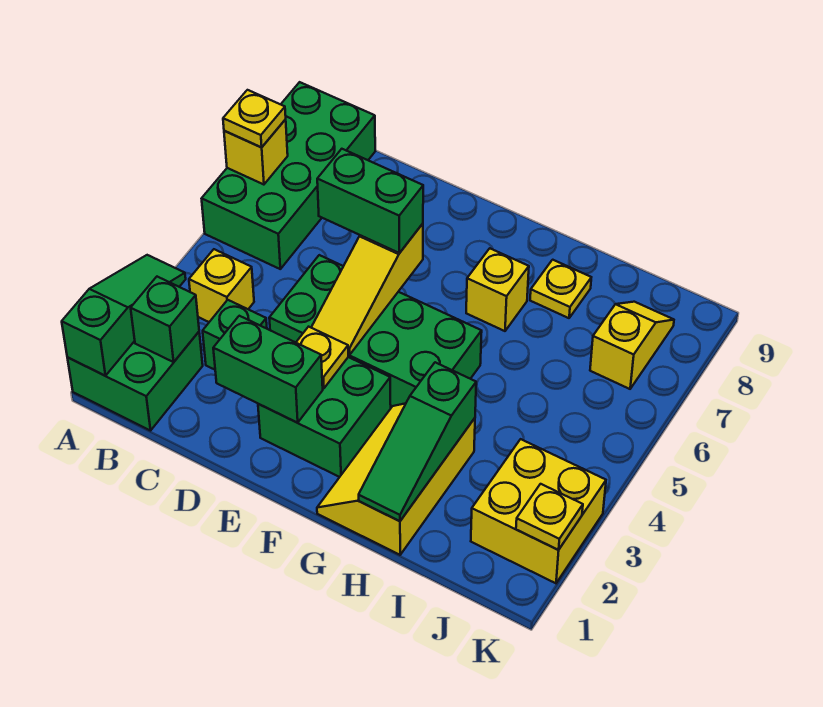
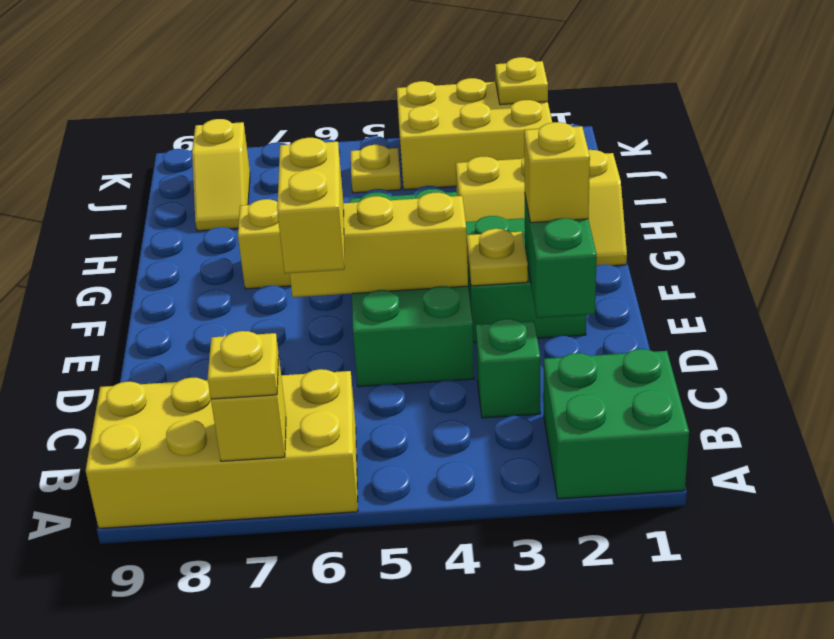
green slope A1:A3 level 2 top 1 -> none
green brick A6:B9 level 1 -> yellow brick A6:B9 level 1
green brick B2 level 2 -> none
yellow brick B4 level 1 -> yellow brick E2 level 3
green brick D6:E6 level 3 -> yellow brick D6:E6 level 3
yellow slope E4:E6 level 2 top 6 -> yellow brick E4:E6 level 2
green slope H1:H3 level 2 top 3 -> none
yellow plate H8 level 1 -> yellow plate J5 level 1
yellow brick J2:K3 level 1 -> yellow brick J2:K4 level 1
yellow slope J7:J8 level 1 top 7 -> yellow slope I8:J8 level 1 top J

